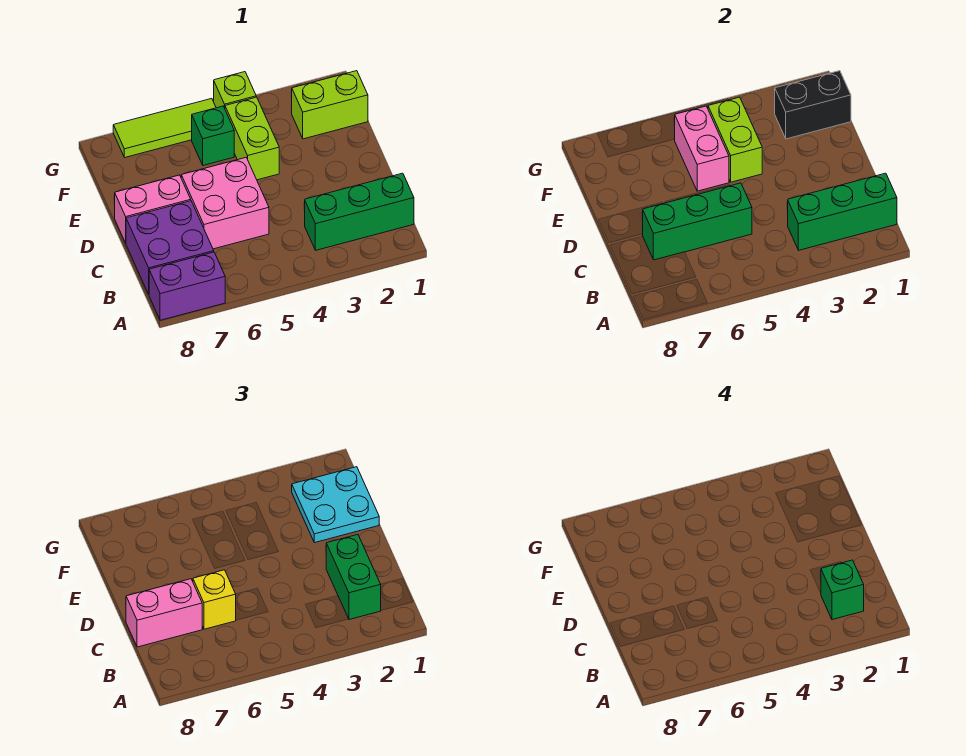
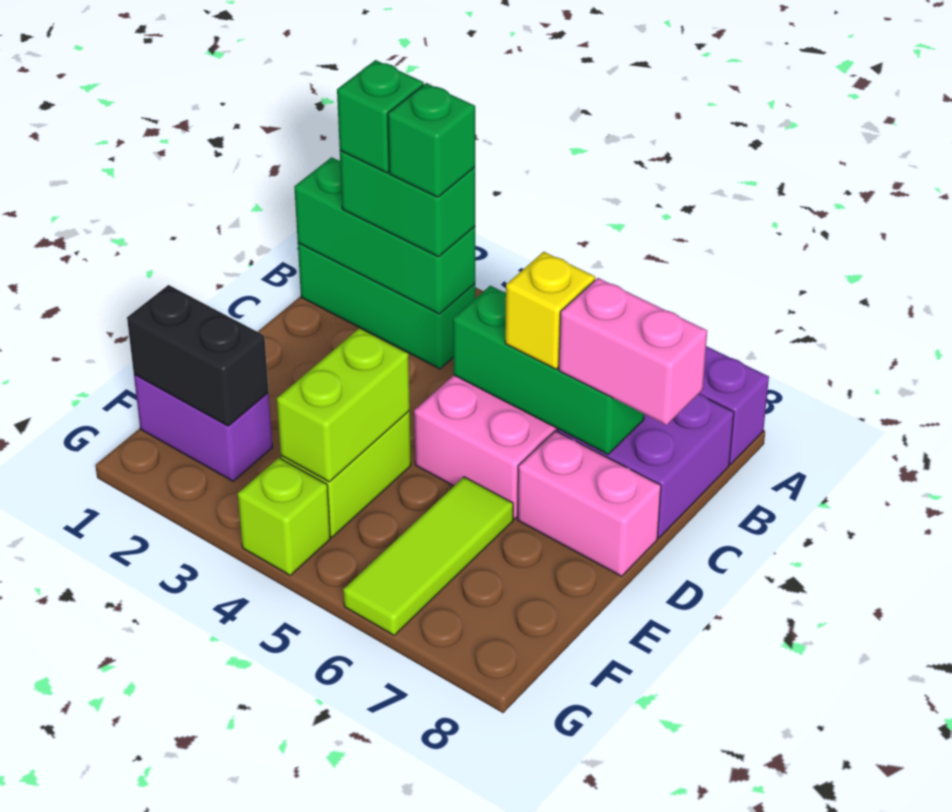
green brick B2:C2 level 3 -> green brick B2:B3 level 3
cyan plate E1:F2 level 3 -> none
pink brick E5:F5 level 2 -> none
lime brick F1:F2 level 1 -> purple brick F1:F2 level 1
green brick F5 level 1 -> green brick B3 level 4
lime tile G5:G7 level 1 -> lime tile E6:G6 level 1

